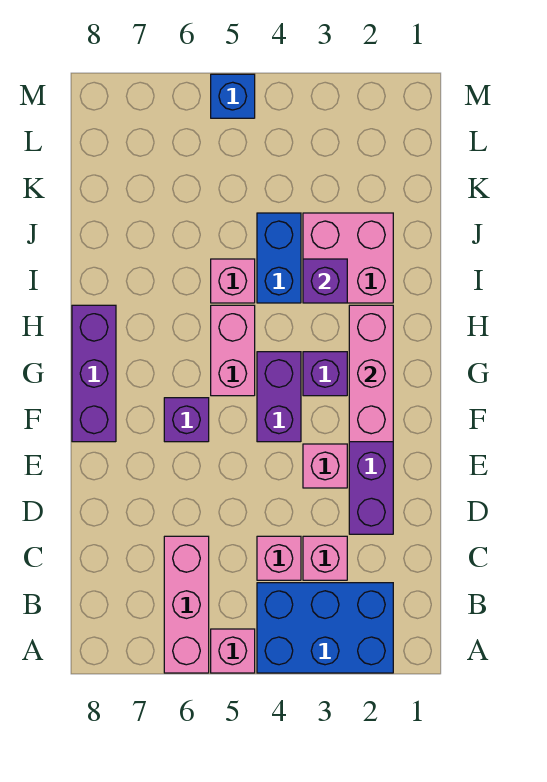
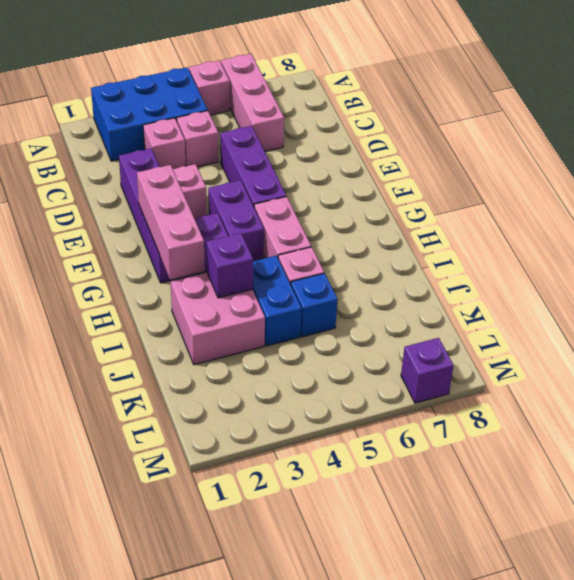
purple brick F6 level 1 -> purple brick M7 level 1
purple brick F8:H8 level 1 -> purple brick D5:F5 level 1
blue brick M5 level 1 -> blue brick J5 level 1

